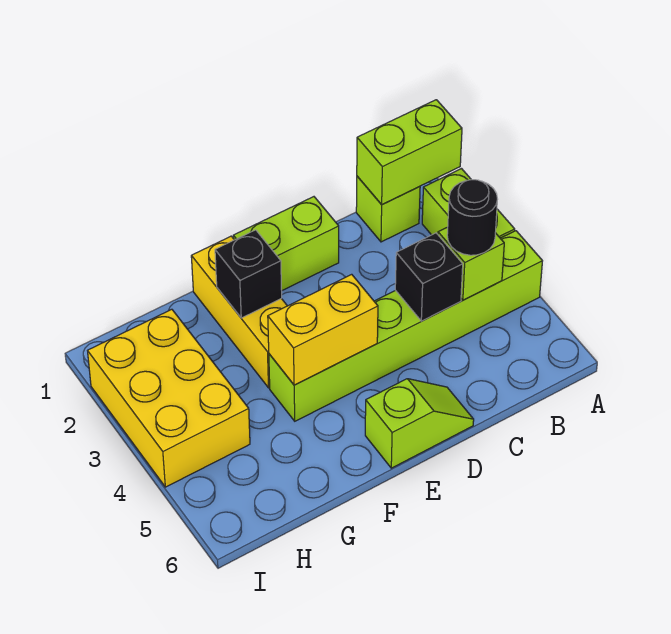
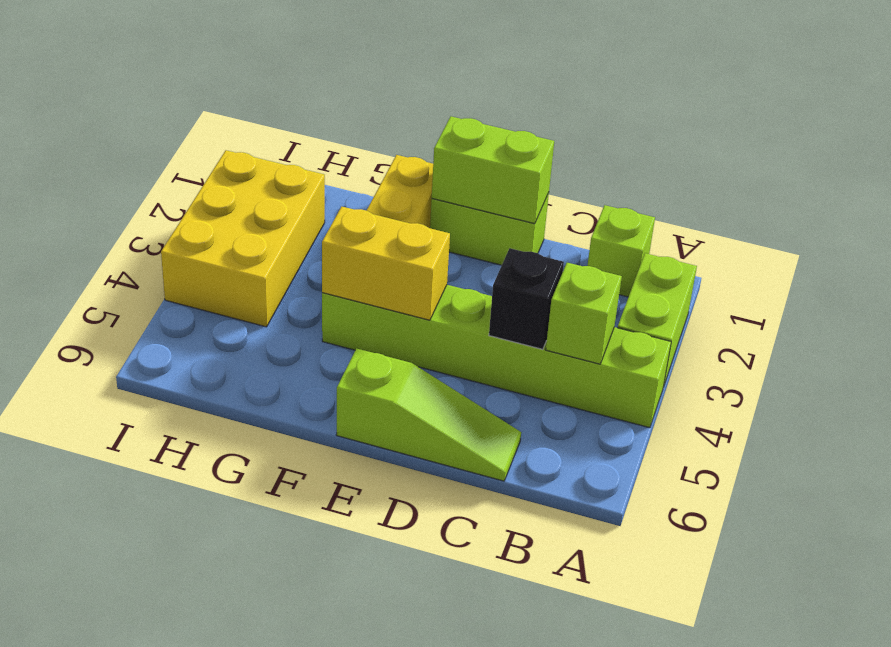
lime brick A1:B1 level 2 -> lime brick D1:E1 level 2
black round brick B4 level 3 -> none
lime slope D6:E6 level 1 top E -> lime slope C6:E6 level 1 top E
black brick F2 level 2 -> none

